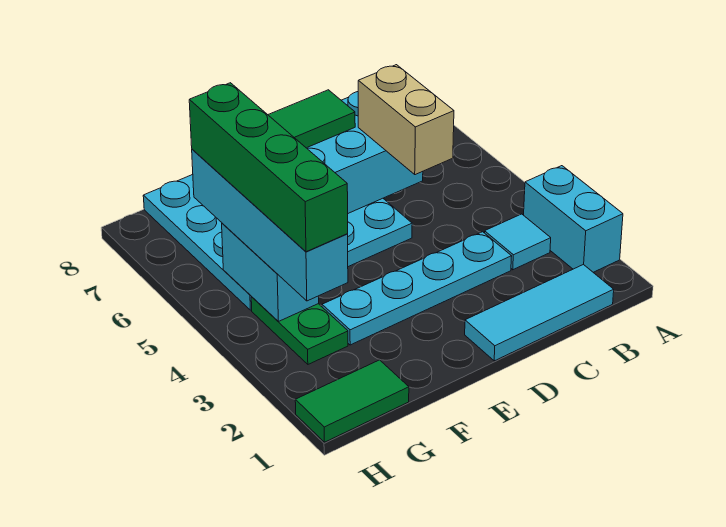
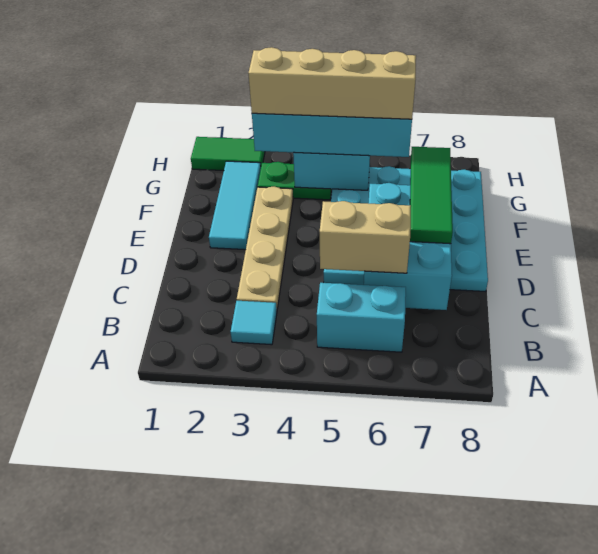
cyan brick A2:A3 level 1 -> cyan brick B5:B6 level 1
cyan tile B1:D1 level 1 -> cyan tile E2:G2 level 1
cyan plate C3:F3 level 1 -> tan plate C3:F3 level 1
green tile G1:H1 level 1 -> green tile H1:H2 level 1
green brick G3:G6 level 4 -> tan brick G3:G6 level 4

